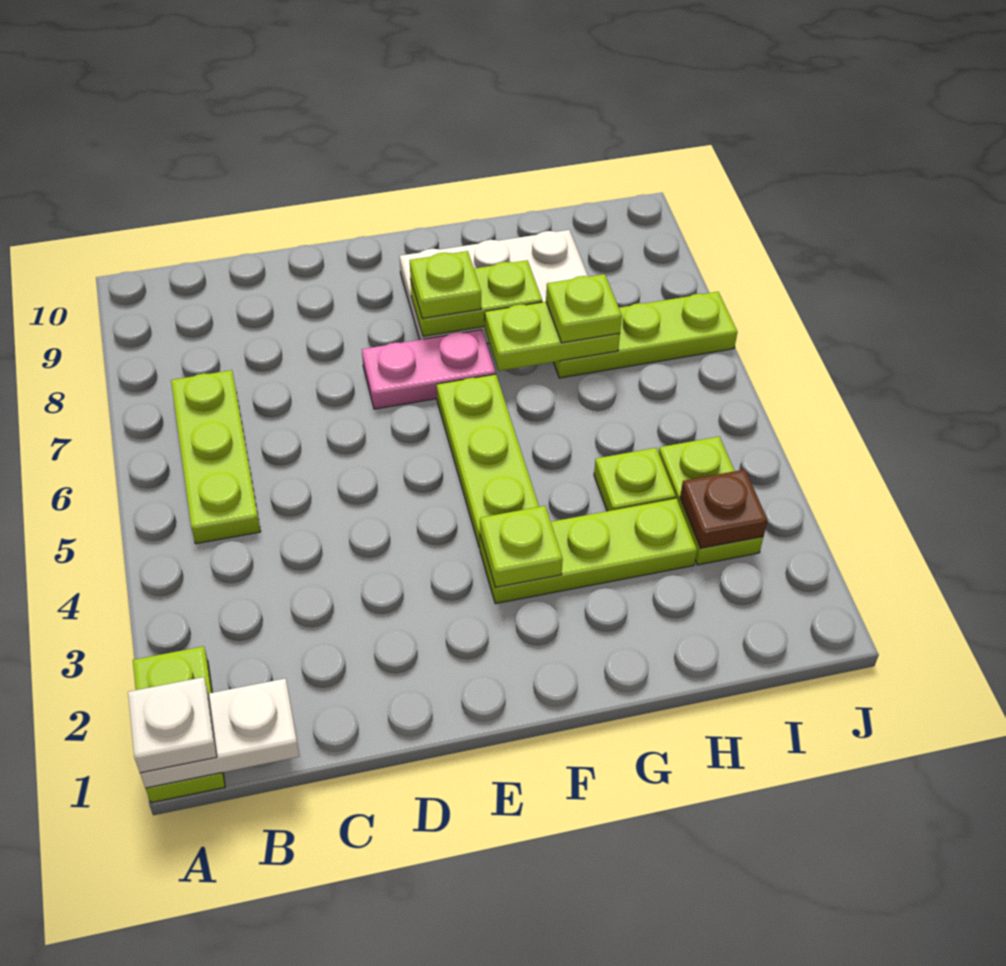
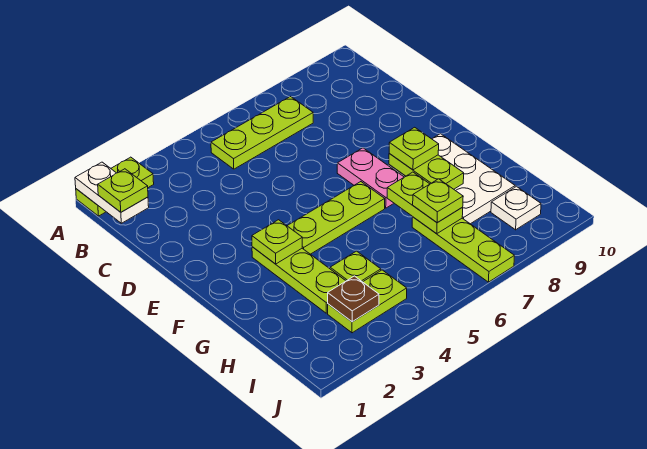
white plate A1 level 3 -> white plate I9 level 1
none -> lime plate B1 level 3

